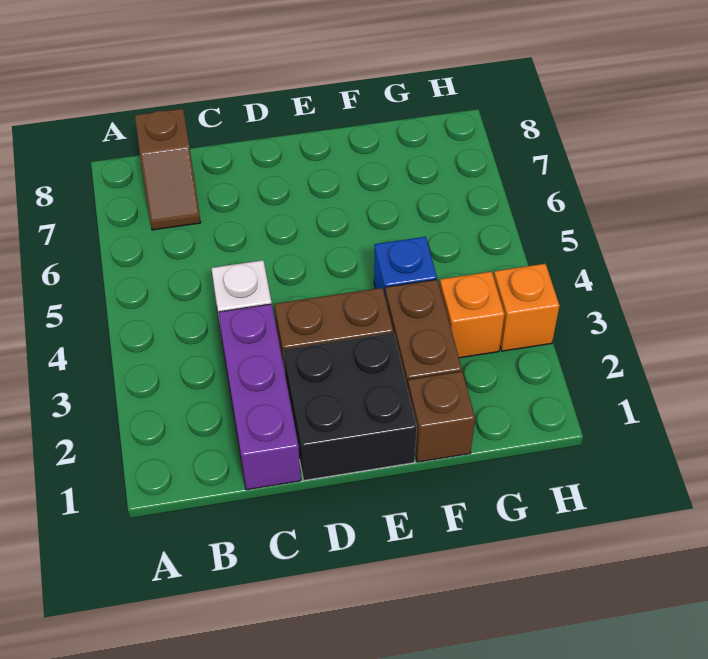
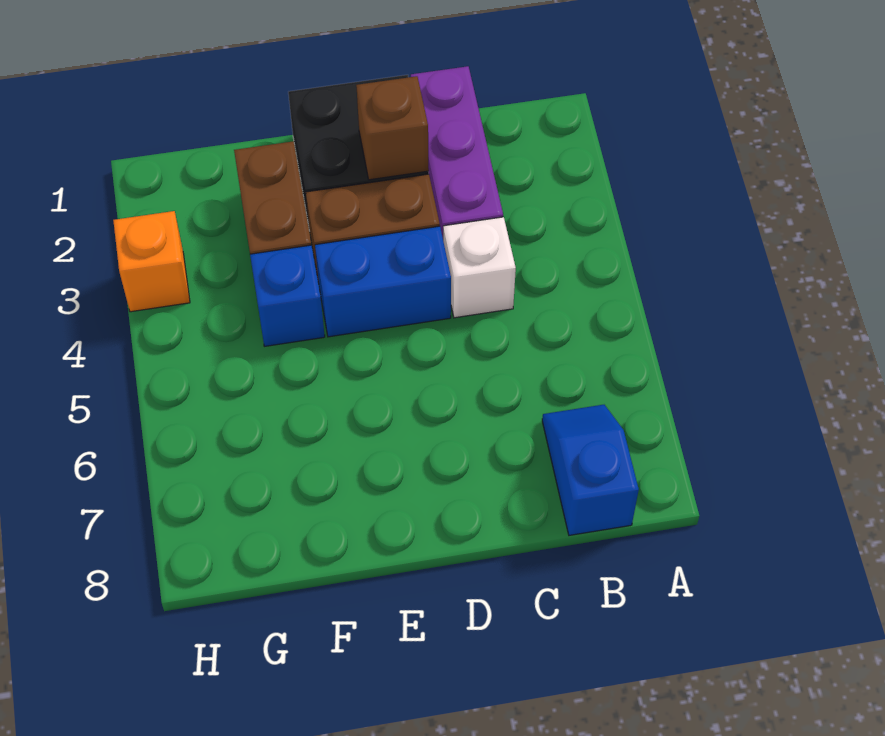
brown slope B7:B8 level 1 top 8 -> blue slope B7:B8 level 1 top 8
none -> blue brick D4:E4 level 1
brown brick F1 level 1 -> brown brick D2 level 2
orange brick G3 level 1 -> none

